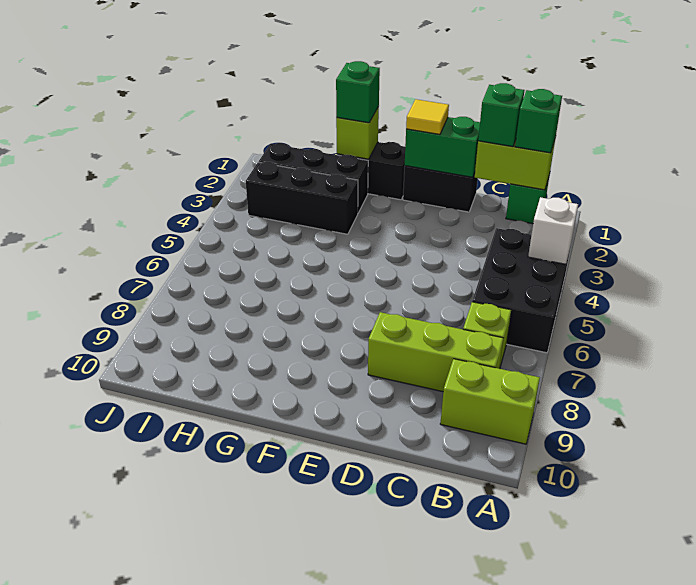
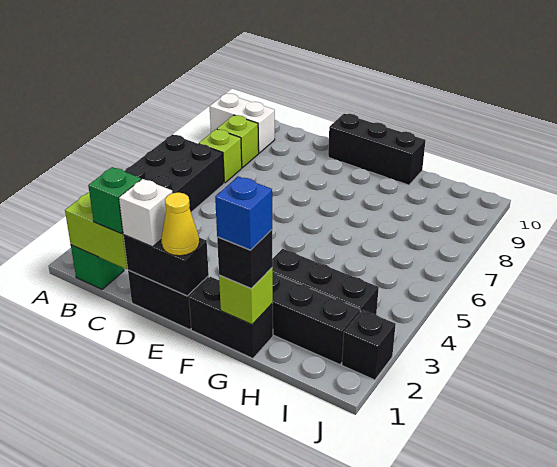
white brick A4 level 2 -> white brick D1 level 3
lime brick A9:B9 level 1 -> white brick A9:B9 level 1
green brick B1 level 3 -> none
lime brick B8:D8 level 1 -> lime brick B8 level 1
green brick D1:E1 level 2 -> black brick D1:E1 level 2
yellow tile E1 level 3 -> yellow cone E1 level 3
none -> black brick E10:G10 level 1
green brick G1 level 3 -> black brick G1 level 3
none -> blue brick G1 level 4
none -> black brick J2 level 1

